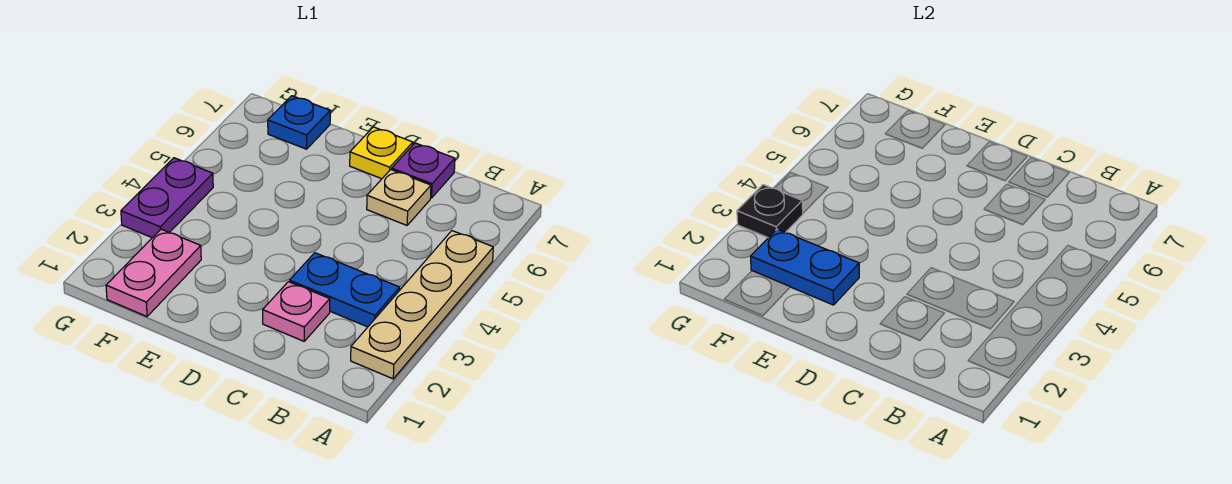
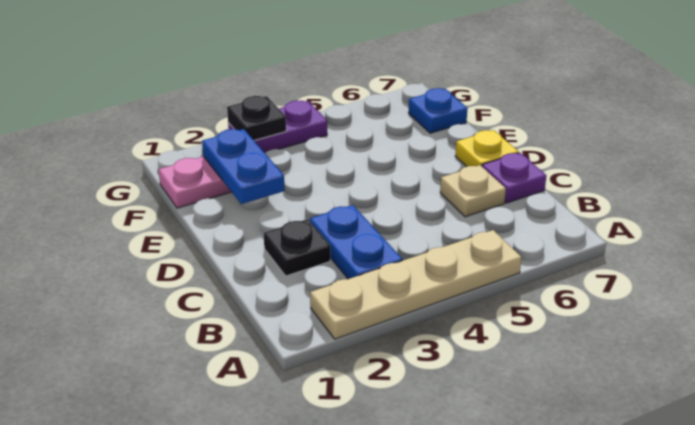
pink plate C2 level 1 -> black plate C2 level 1

